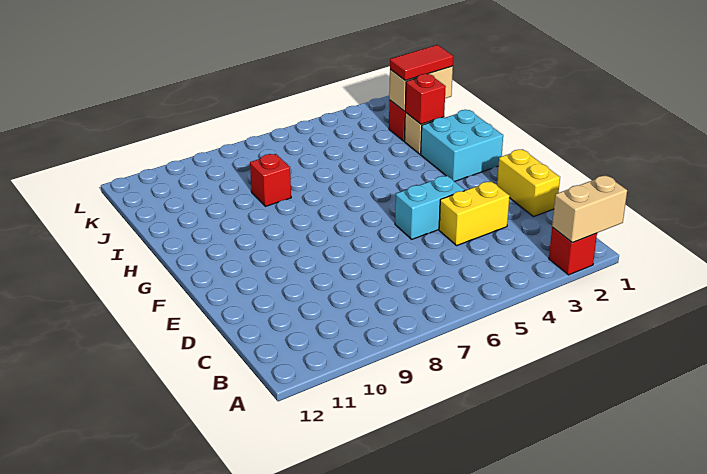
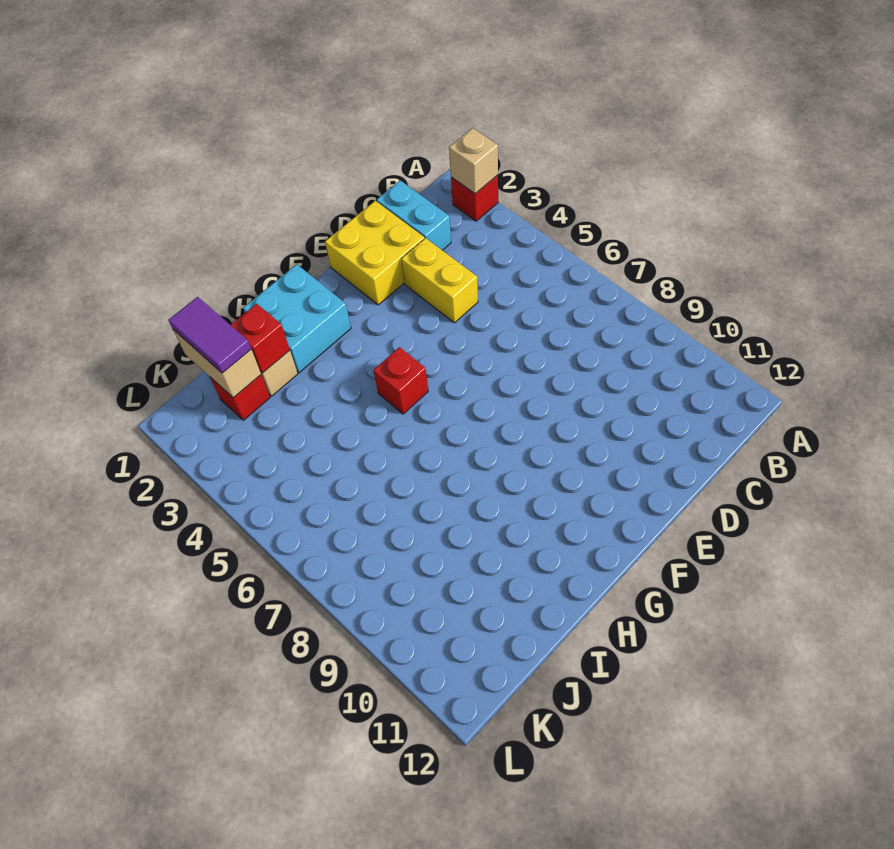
tan brick A1:A2 level 2 -> tan brick A2 level 2
yellow brick D1:E1 level 1 -> yellow brick D1:E2 level 1
cyan brick E4:E5 level 1 -> cyan brick C1:C2 level 1
red brick I8 level 1 -> red brick G5 level 1
red tile J1:J2 level 3 -> purple tile J1:J2 level 3

